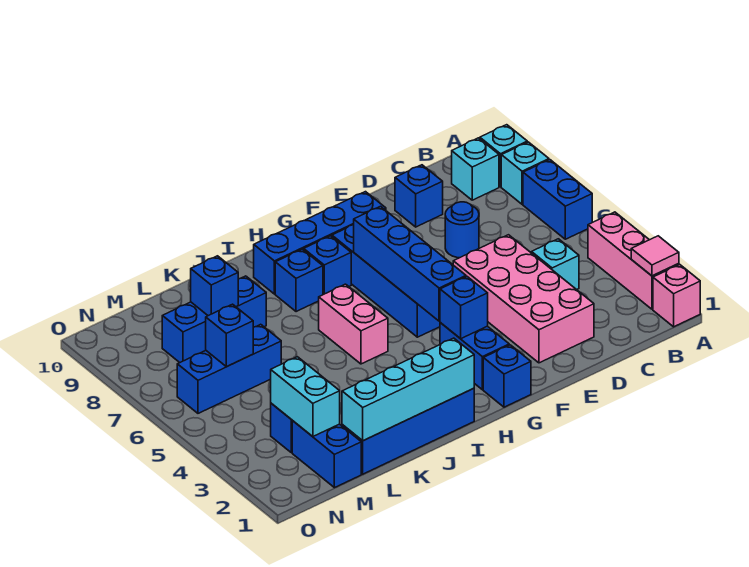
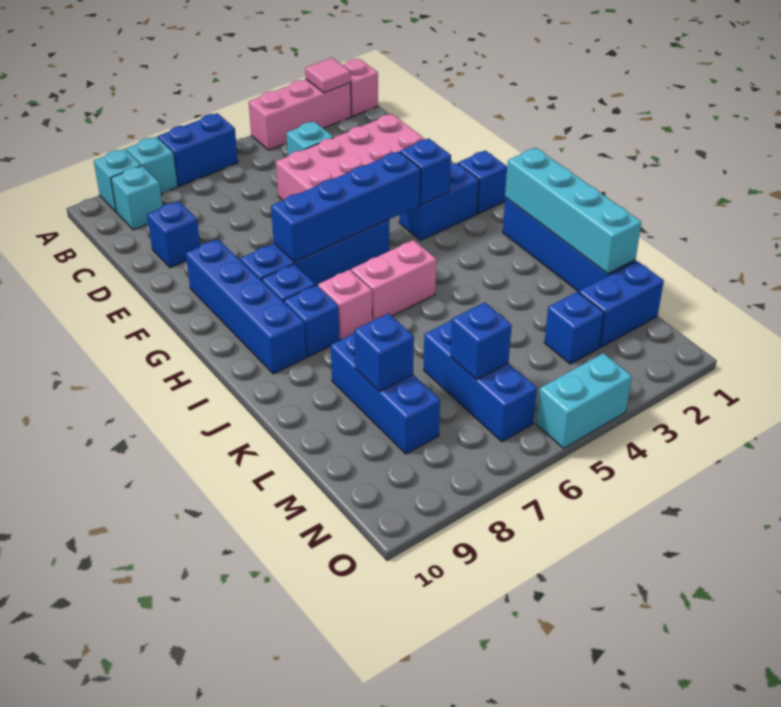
blue round brick D7 level 1 -> none
none -> pink brick I7 level 1
cyan brick M2:M3 level 2 -> cyan brick O4:O5 level 1

